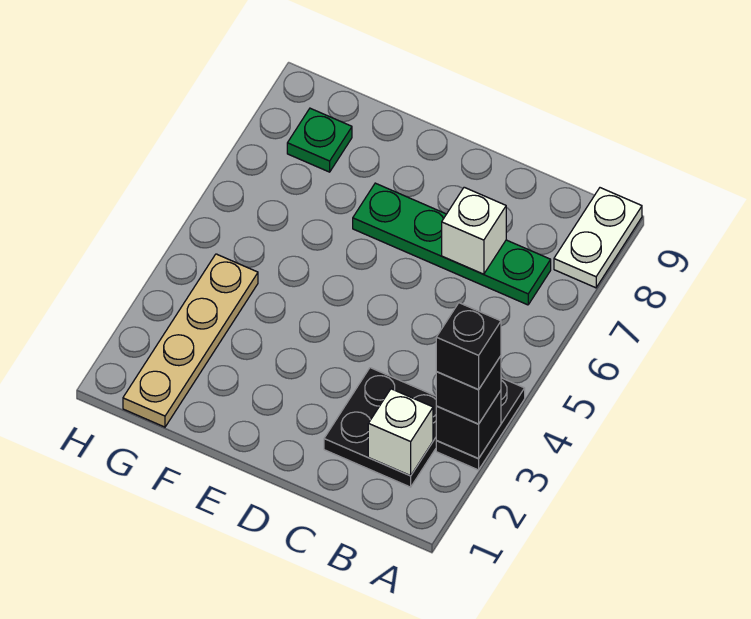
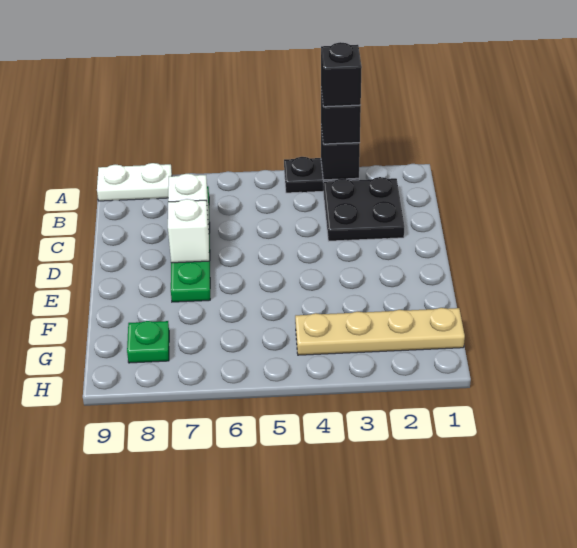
white brick B2 level 2 -> white brick D7 level 2

